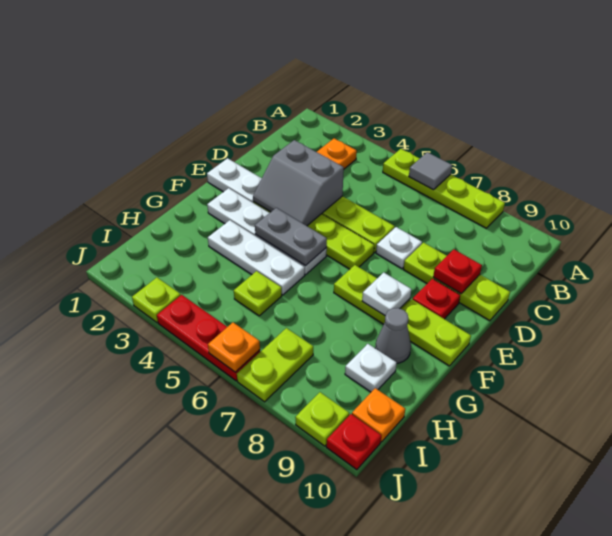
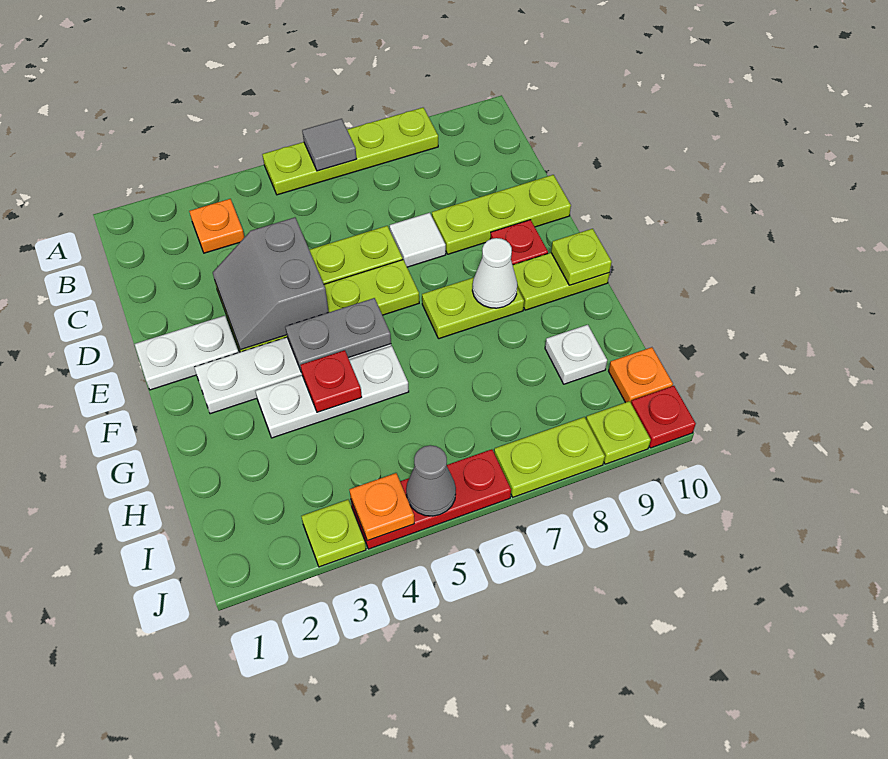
grey slope D3:E4 level 2 top D -> grey slope D3:E4 level 2 top 4
white plate D7 level 1 -> white tile D7 level 1
red plate D9 level 2 -> red plate G4 level 2
white plate F8 level 2 -> white cone F8 level 2
grey cone G9 level 1 -> grey cone J5 level 2
lime plate H5 level 1 -> lime plate F10 level 2
lime plate I7:J7 level 1 -> lime plate J7:J8 level 1
orange plate J6 level 2 -> orange plate J4 level 2

